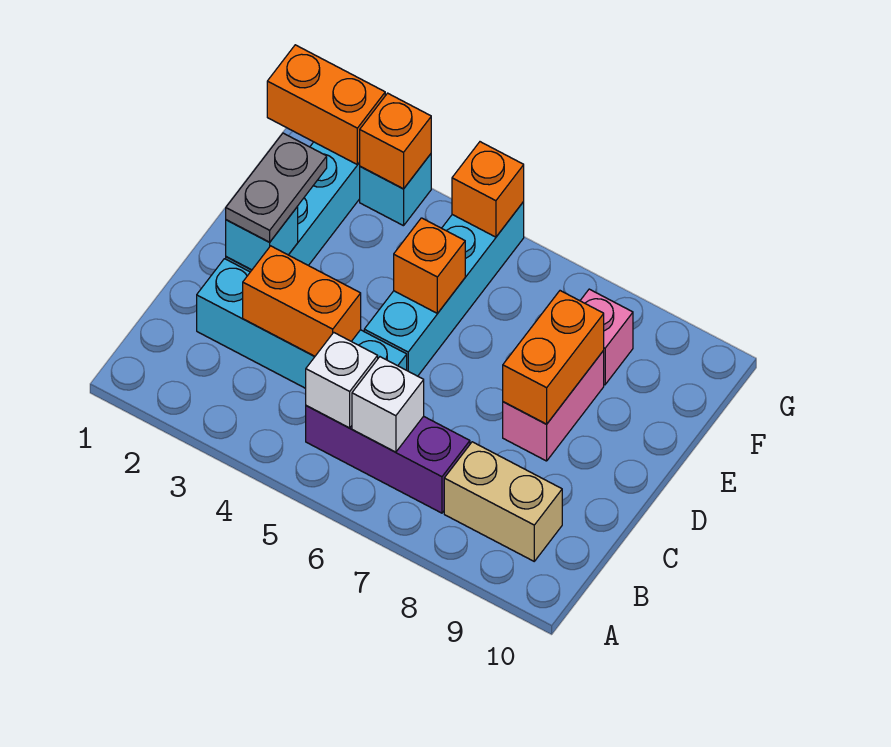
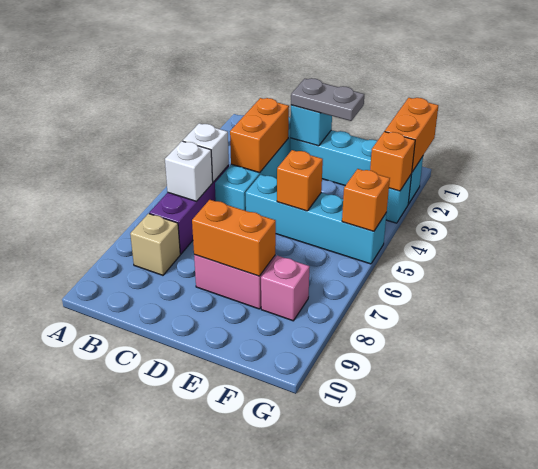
tan brick B8:B9 level 1 -> tan brick B8 level 1

